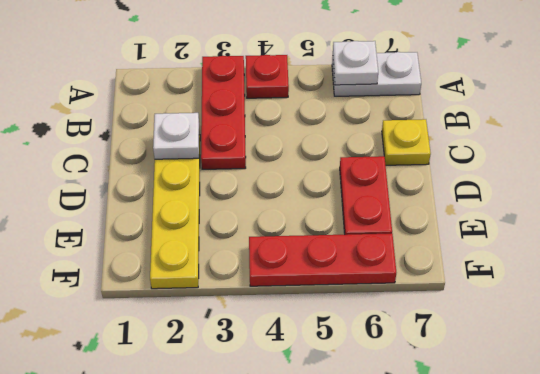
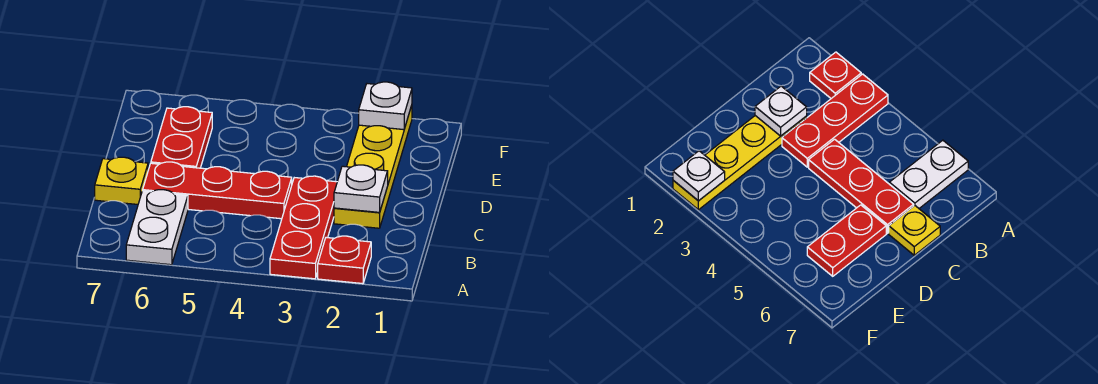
red plate A4 level 1 -> red plate A2 level 1
white plate A6:A7 level 1 -> white plate A6:B6 level 1
white plate A6 level 2 -> white plate F2 level 2
red plate F4:F6 level 1 -> red plate C4:C6 level 1

